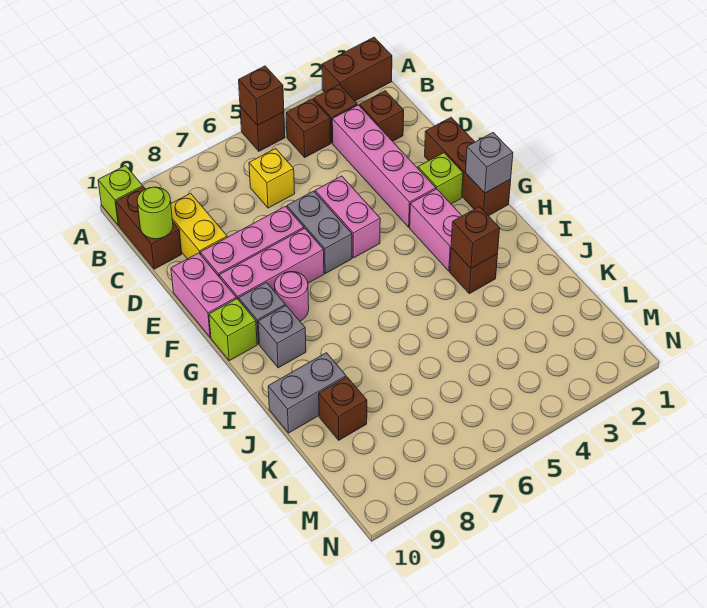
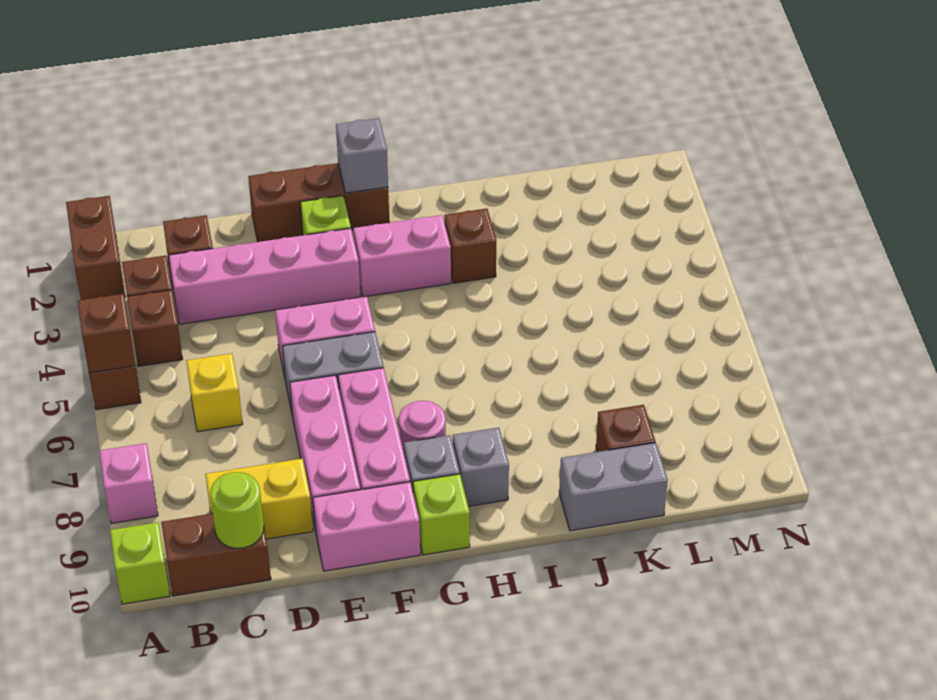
none -> pink brick A8 level 1
brown brick I3 level 2 -> none
grey brick J9:J10 level 1 -> grey brick J10:K10 level 1

